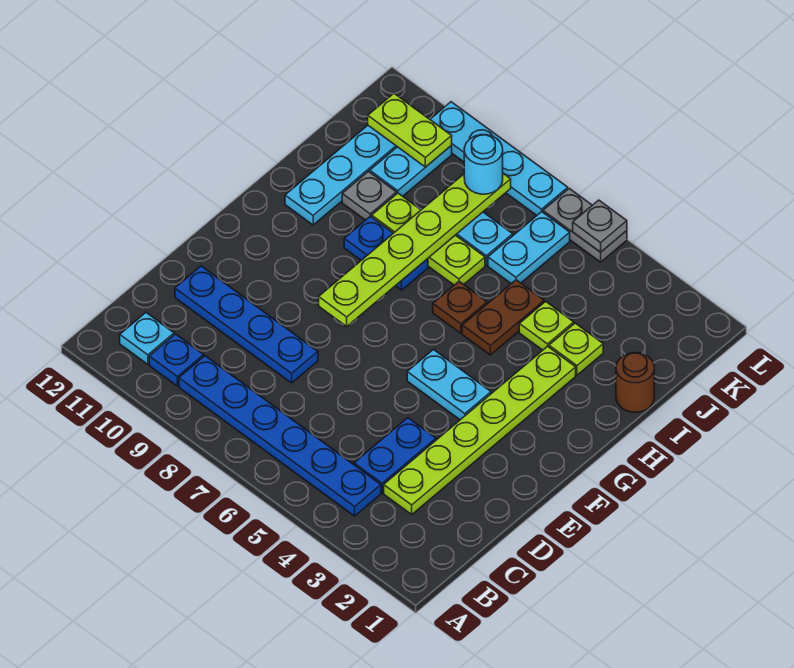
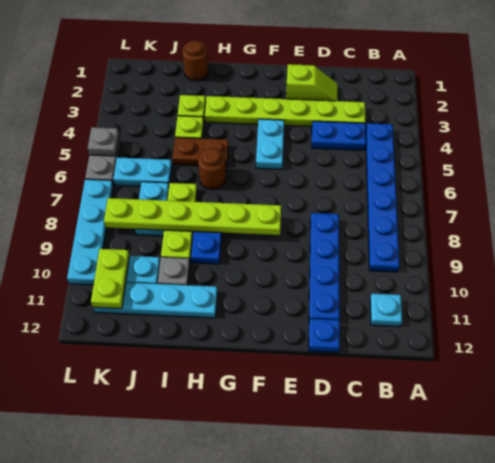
blue plate B10 level 1 -> blue plate D12 level 1
none -> lime slope D2:E2 level 1 top E
brown plate H6 level 1 -> brown round brick H6 level 1
cyan round brick K8 level 3 -> none

